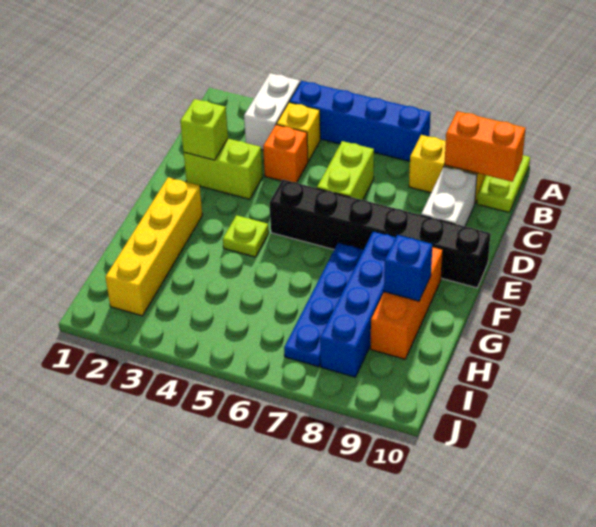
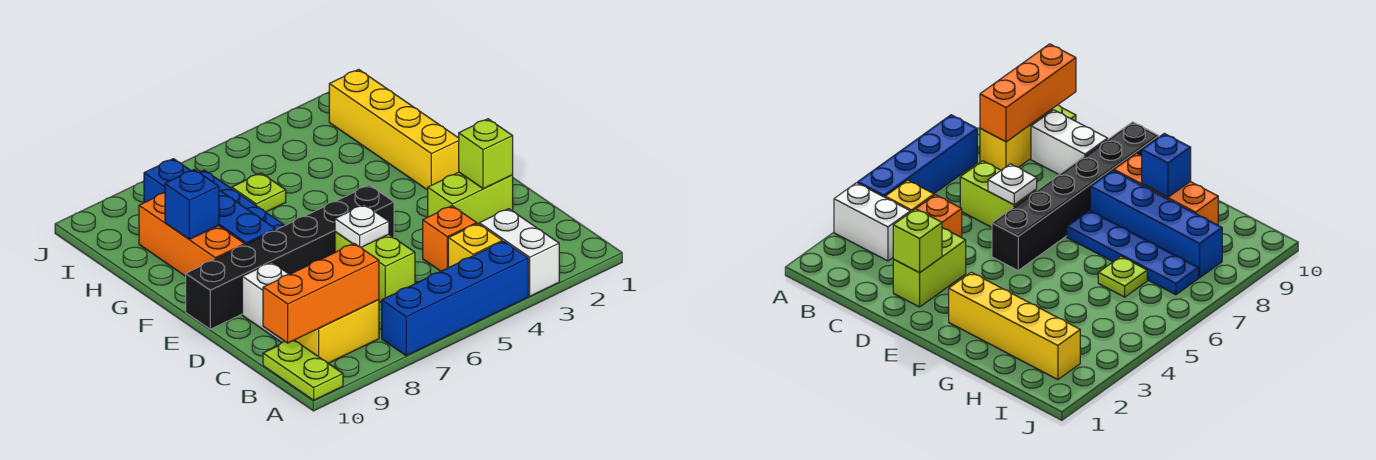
orange brick B9:B10 level 2 -> orange brick B8:B10 level 2
none -> white plate D6 level 2
lime plate F4 level 1 -> lime plate H6 level 1

